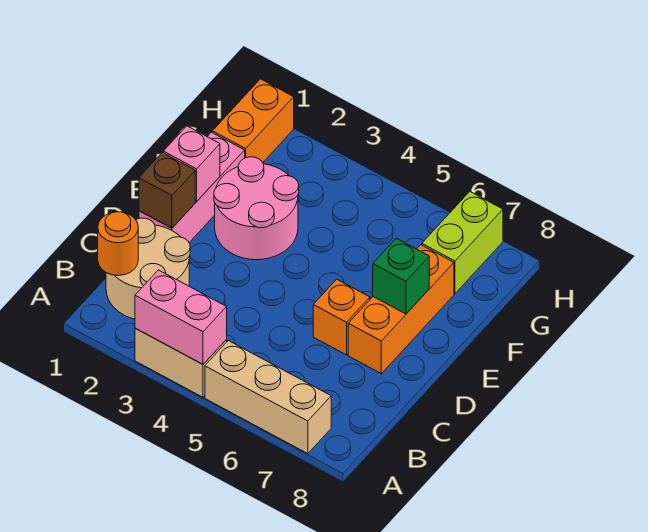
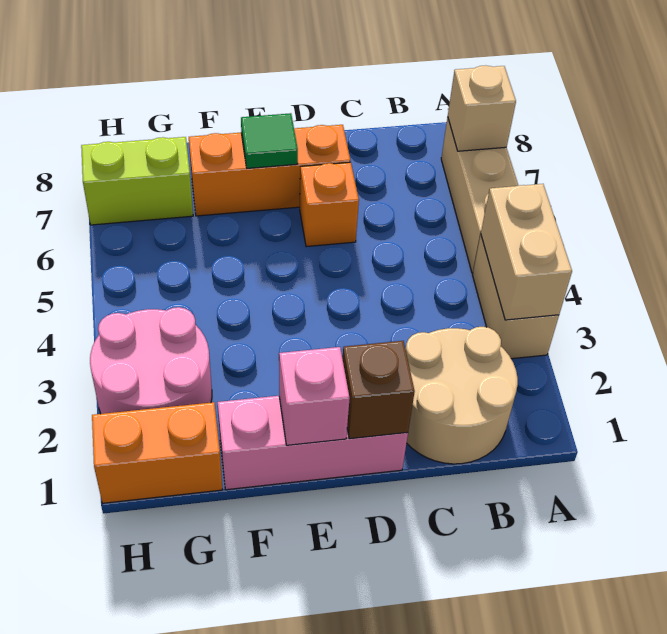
pink brick A3:A4 level 2 -> tan brick A3:A4 level 2
none -> tan brick A7 level 2
orange round brick B1 level 2 -> none
pink round brick E2:F3 level 1 -> pink round brick G2:H3 level 1
green brick E7 level 2 -> green tile E7 level 2

